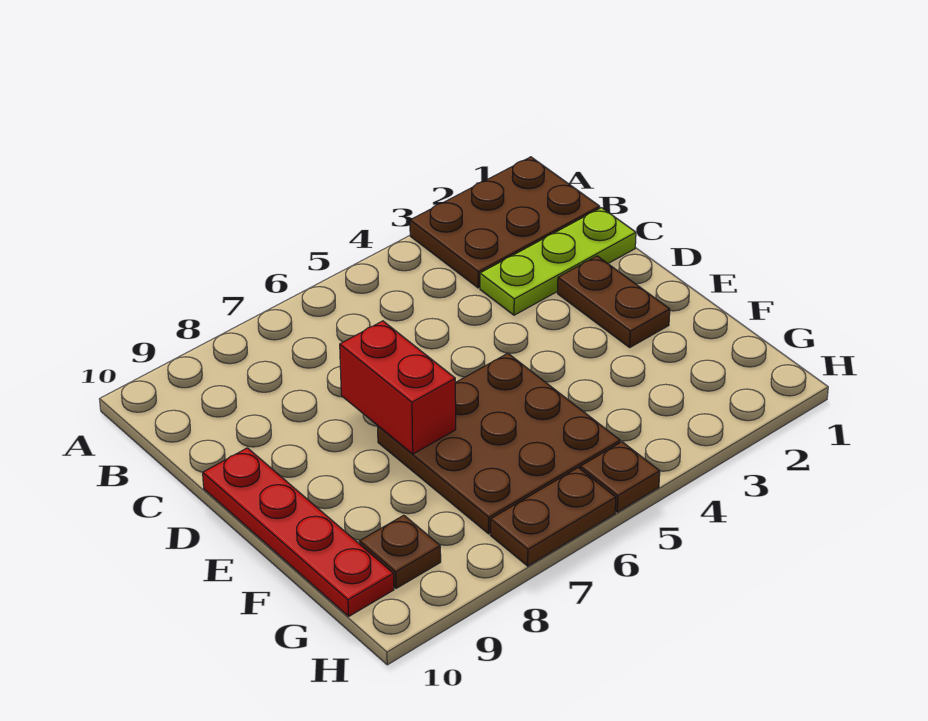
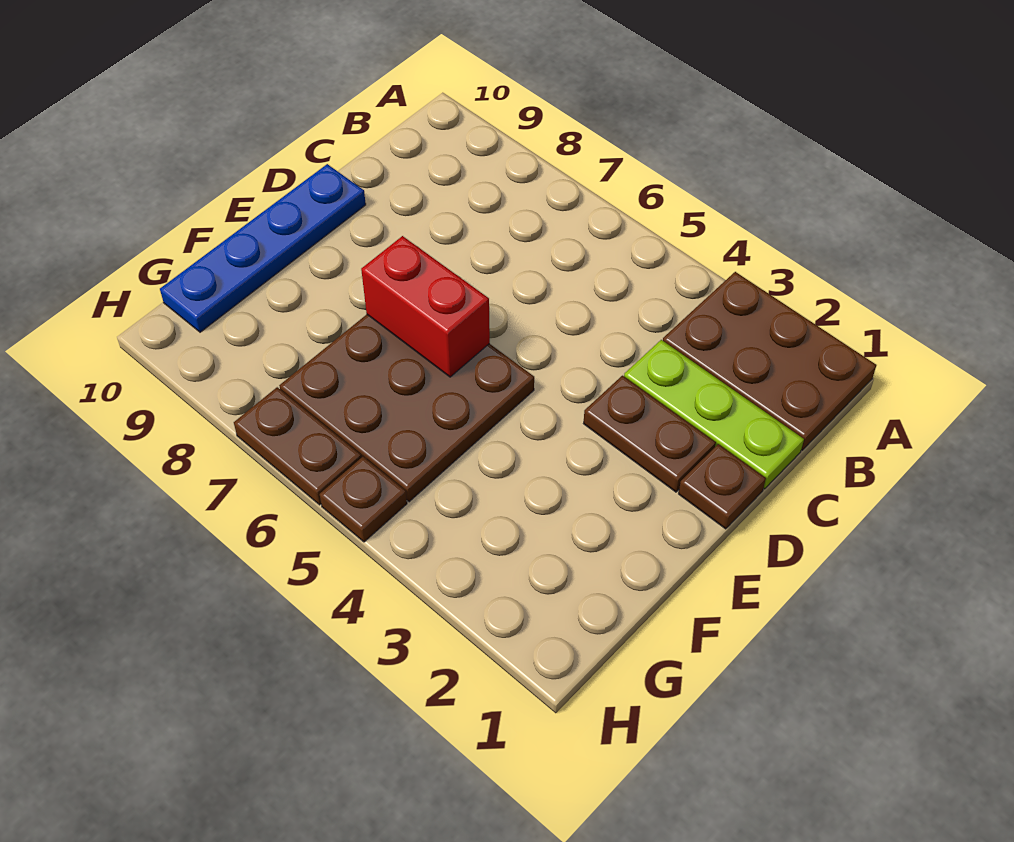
brown plate D2:E2 level 1 -> brown plate D2:D3 level 1
red brick D7:E7 level 2 -> red brick E6:E7 level 2
red plate D10:G10 level 1 -> blue plate D10:G10 level 1
brown plate G9 level 1 -> brown plate D1 level 1

